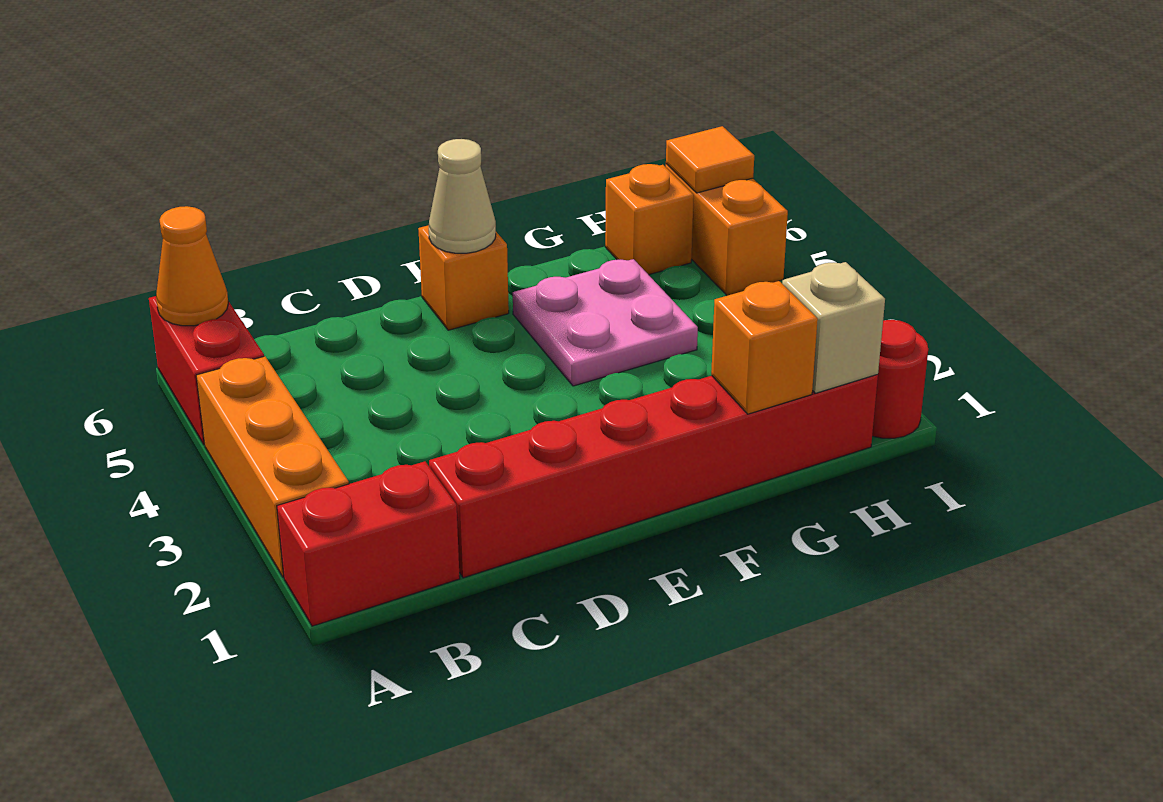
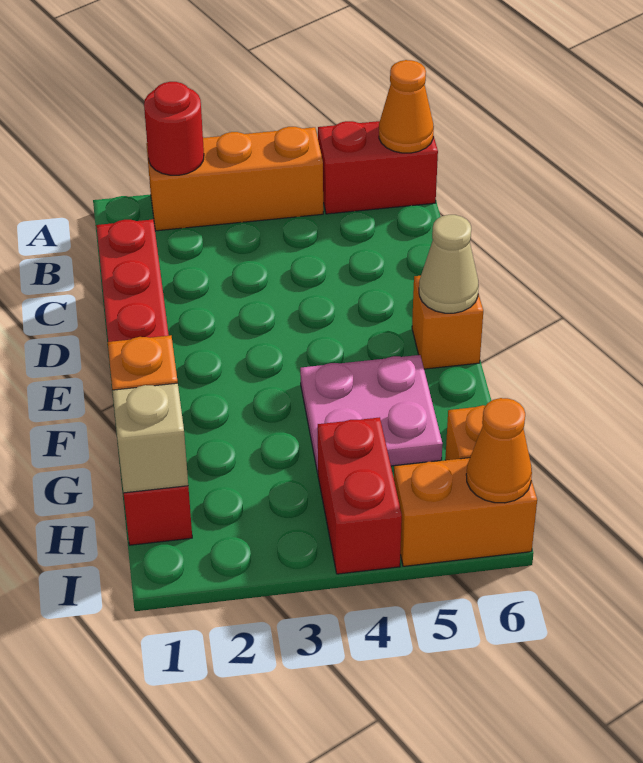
red brick A1:B1 level 1 -> red brick H4:I4 level 1
red round brick I1 level 1 -> red round brick A2 level 2
orange tile I6 level 2 -> orange cone I6 level 2

